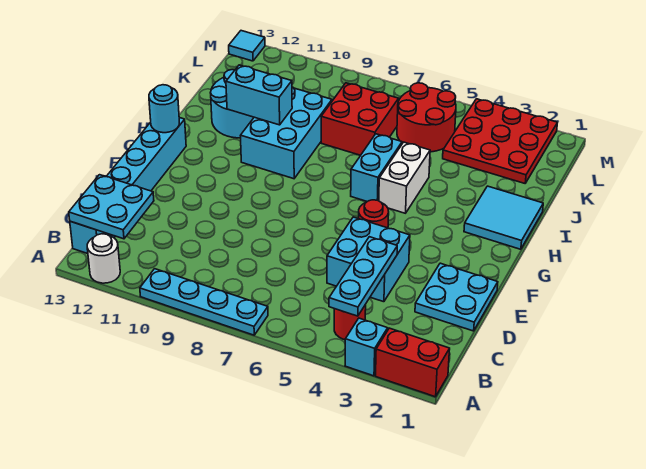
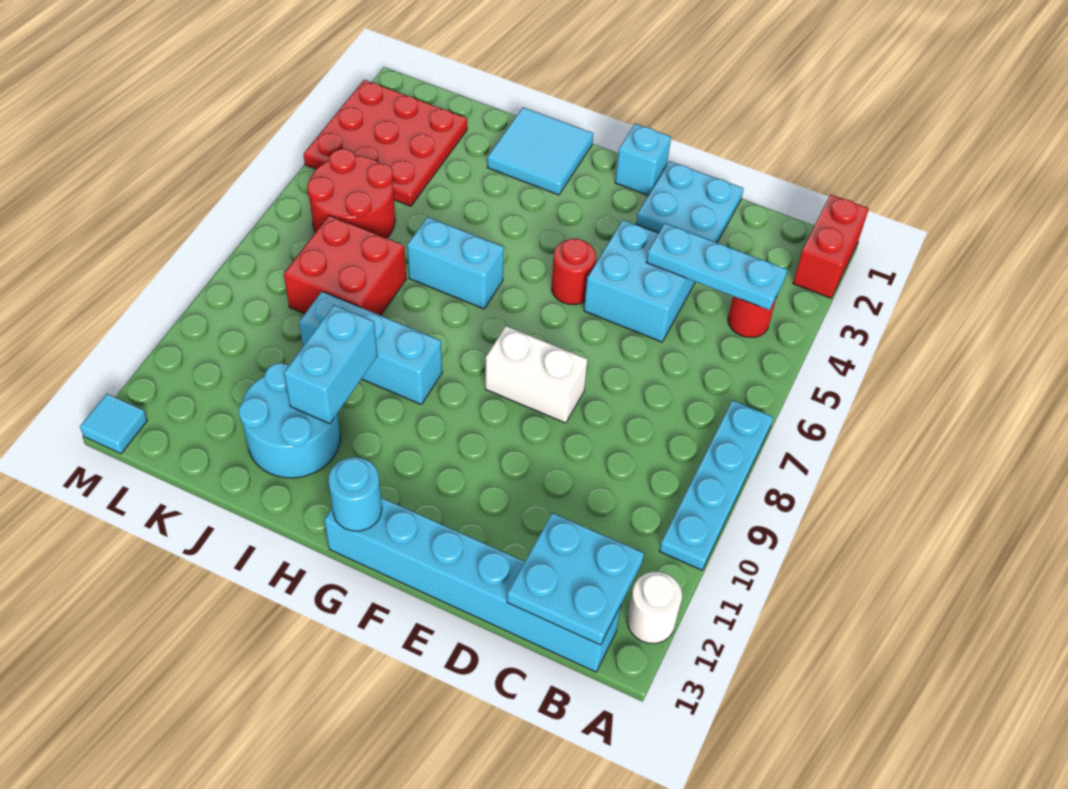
cyan brick A3 level 1 -> cyan brick F1 level 1
white brick H5:I5 level 1 -> white brick E8:F8 level 1
cyan brick H9:J10 level 1 -> cyan brick H9:J9 level 1

